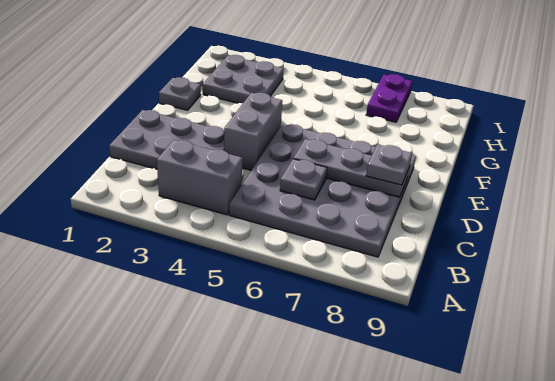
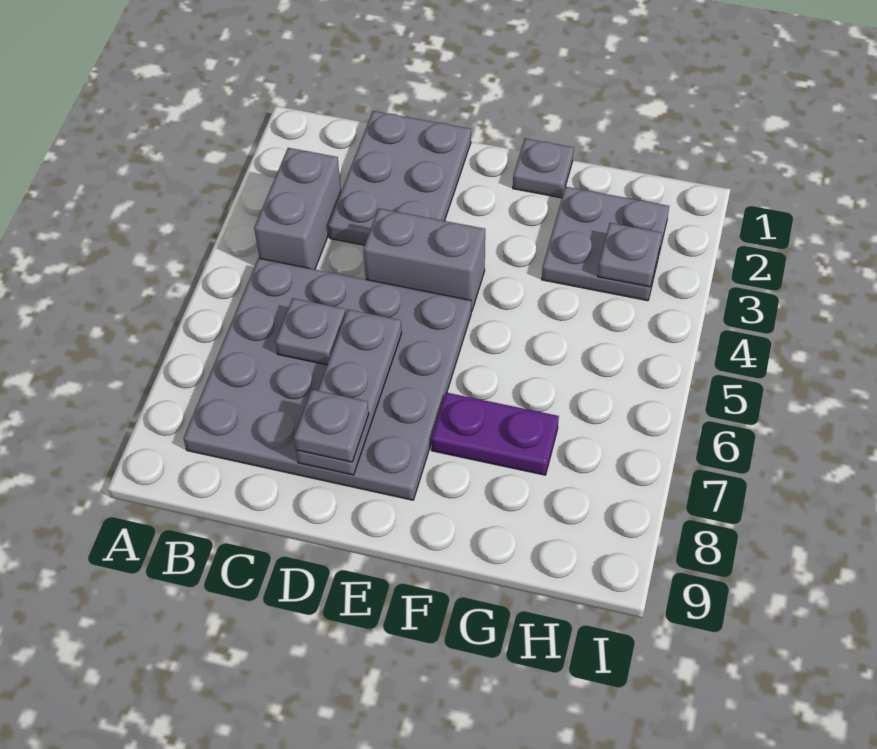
none -> grey plate H3 level 2
purple plate H7:I7 level 1 -> purple plate F7:G7 level 1

